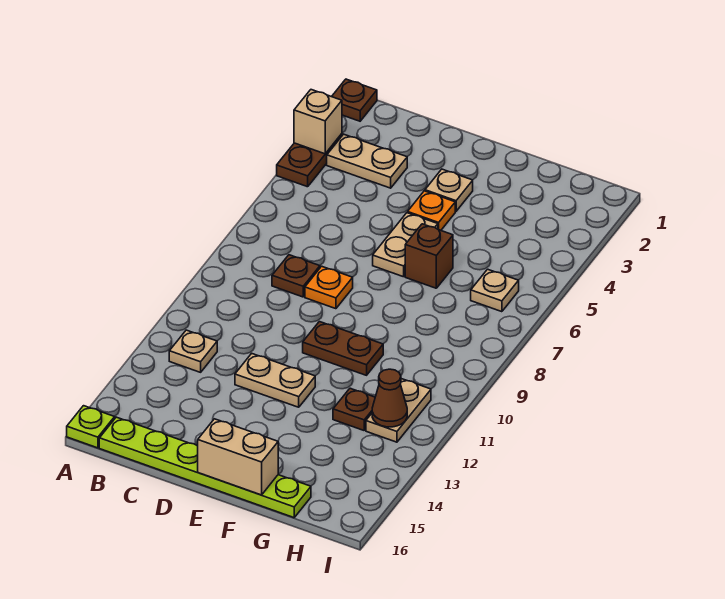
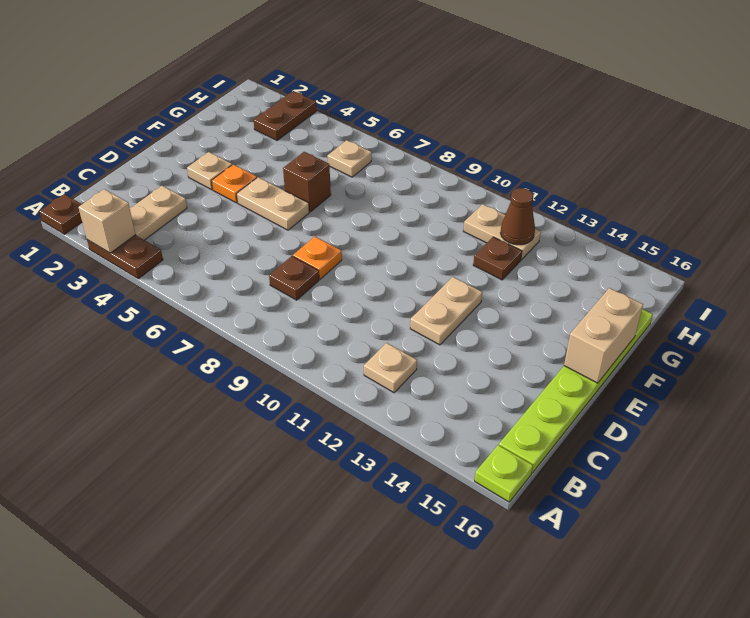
brown plate E10:F10 level 1 -> brown plate H3:I3 level 1

